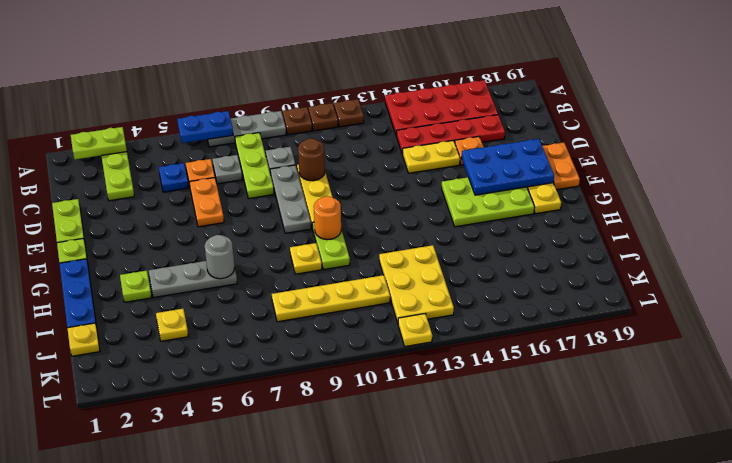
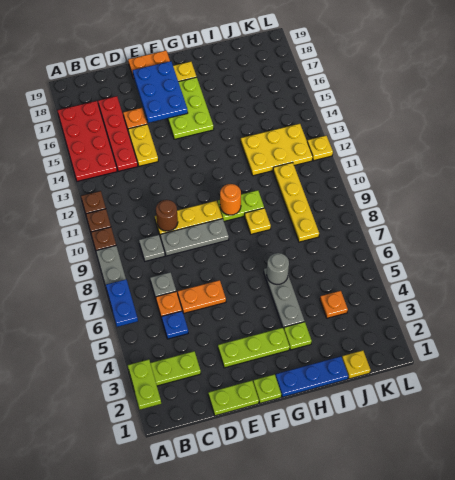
lime plate B8:D8 level 1 -> lime plate E3:G3 level 1
yellow plate J4 level 1 -> orange plate J4 level 1

